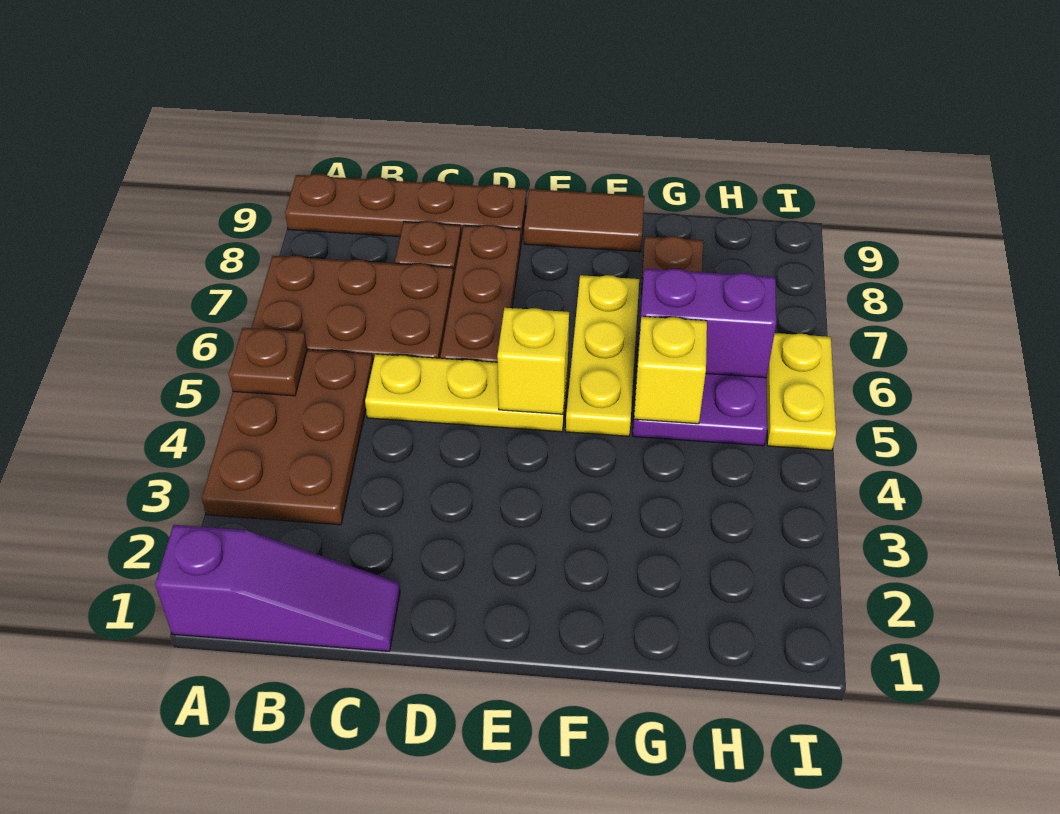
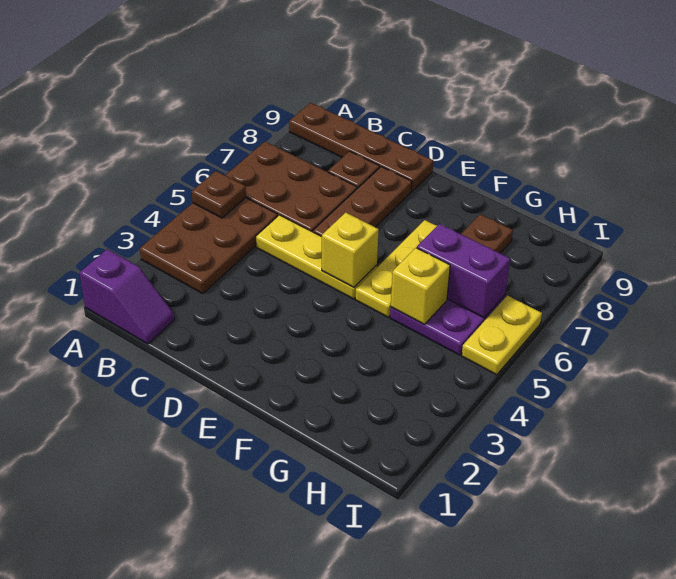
purple slope A1:C1 level 1 top A -> purple slope A1:B1 level 1 top A
brown tile E9:F9 level 1 -> none

